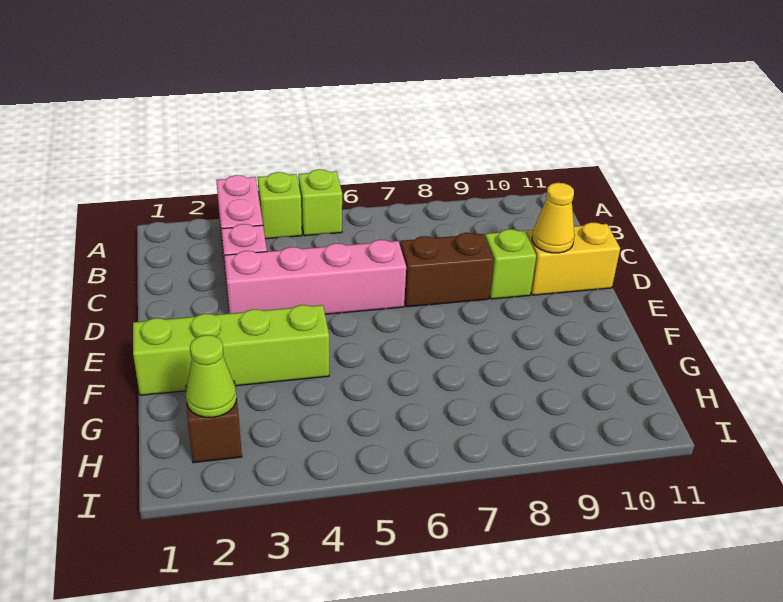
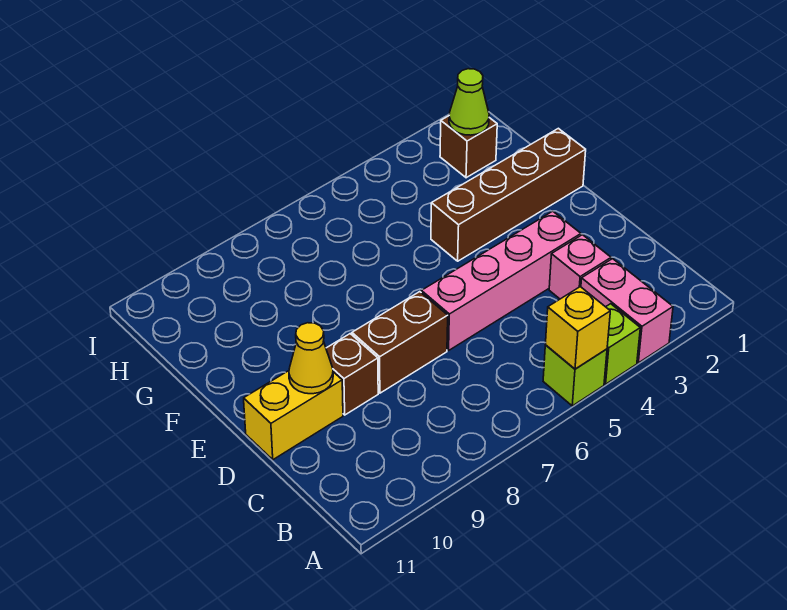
none -> yellow brick A5 level 2
lime brick D9 level 1 -> brown brick D9 level 1
lime brick F1:F4 level 1 -> brown brick F1:F4 level 1

